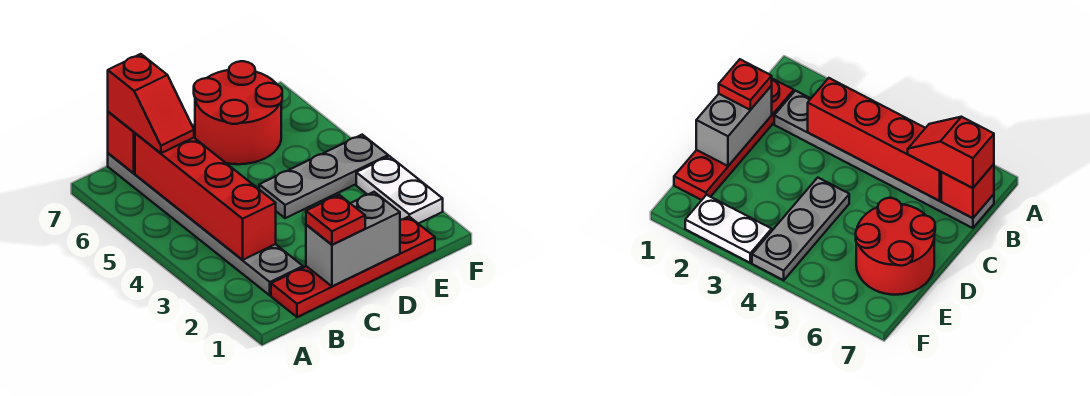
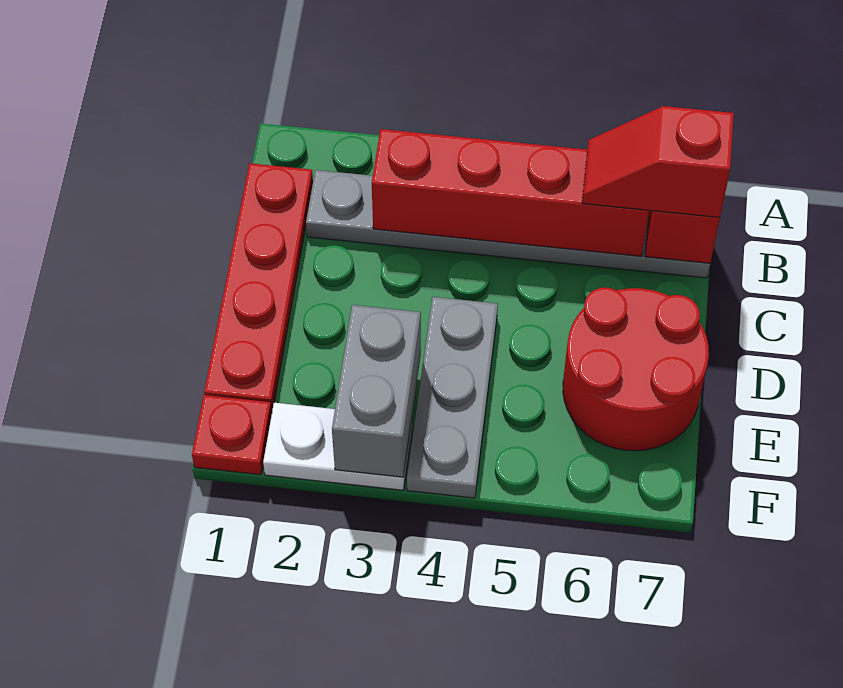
grey brick C1:D1 level 2 -> grey brick E3:F3 level 2
red plate C1 level 3 -> red plate F1 level 1

